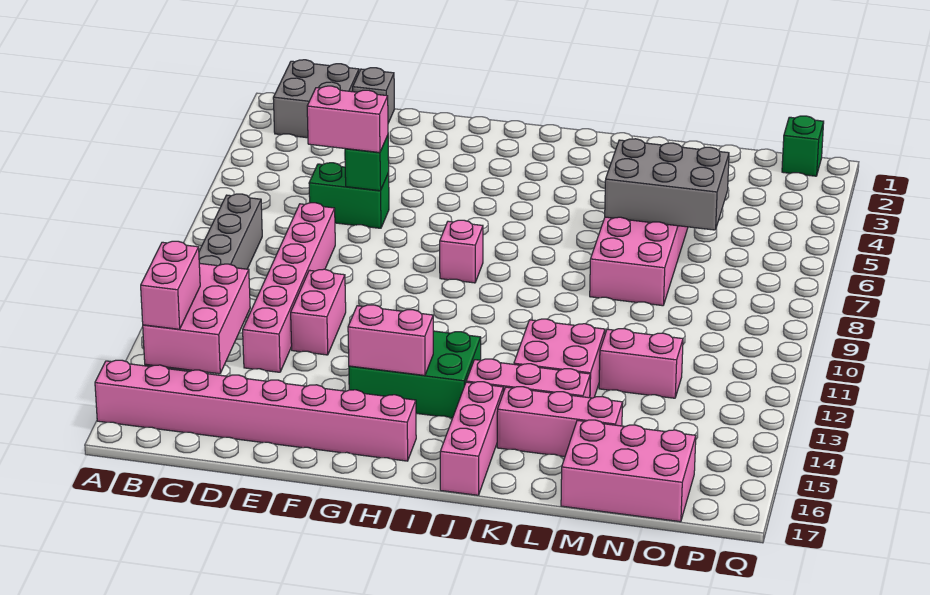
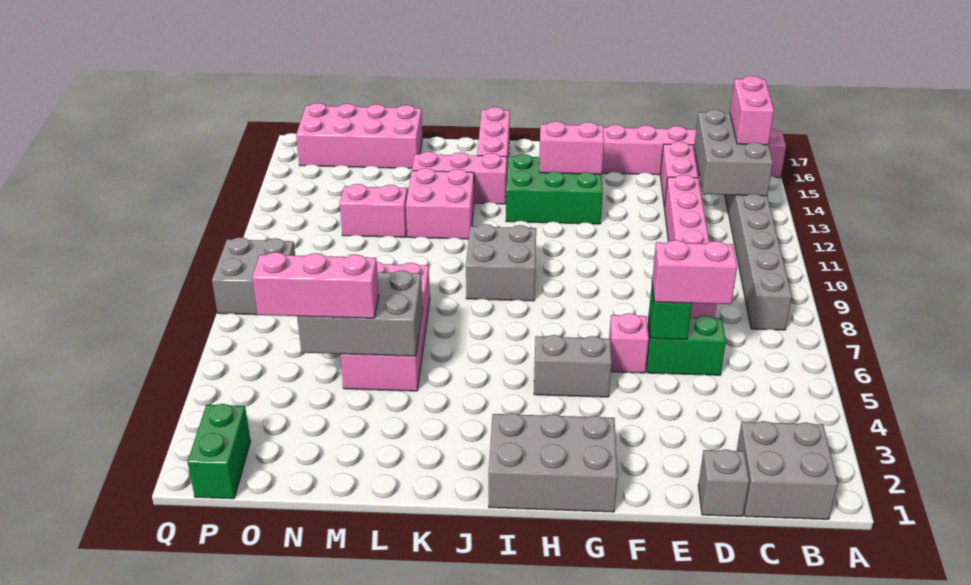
pink brick B13:C15 level 2 -> grey brick B13:C15 level 2
pink brick E11:E12 level 1 -> pink brick D14:D15 level 1
none -> grey brick G1:I2 level 1
none -> grey brick G5:H5 level 1
pink brick H8 level 1 -> pink brick F6 level 1
none -> grey brick I9:J10 level 1
pink brick K15:M15 level 1 -> pink brick M5:O5 level 3
pink brick M16:O17 level 1 -> pink brick M16:P17 level 1
green brick P1 level 1 -> green brick P1:P2 level 1
none -> grey brick P8:Q9 level 1

